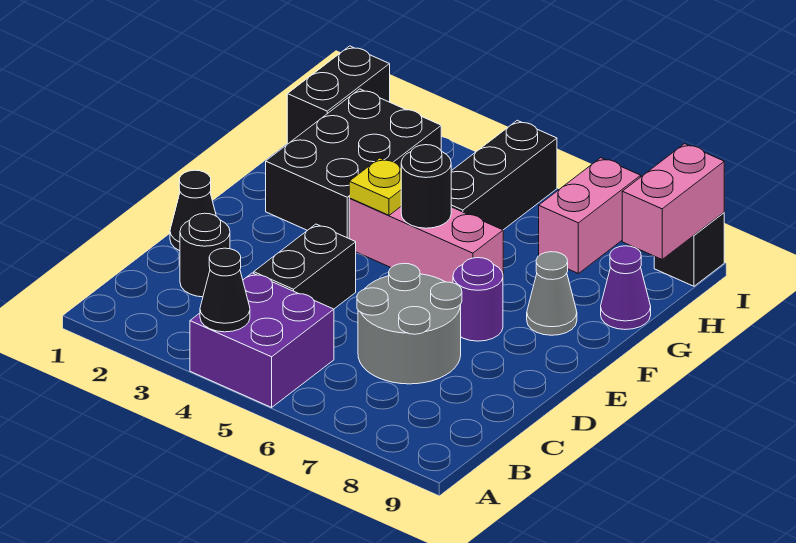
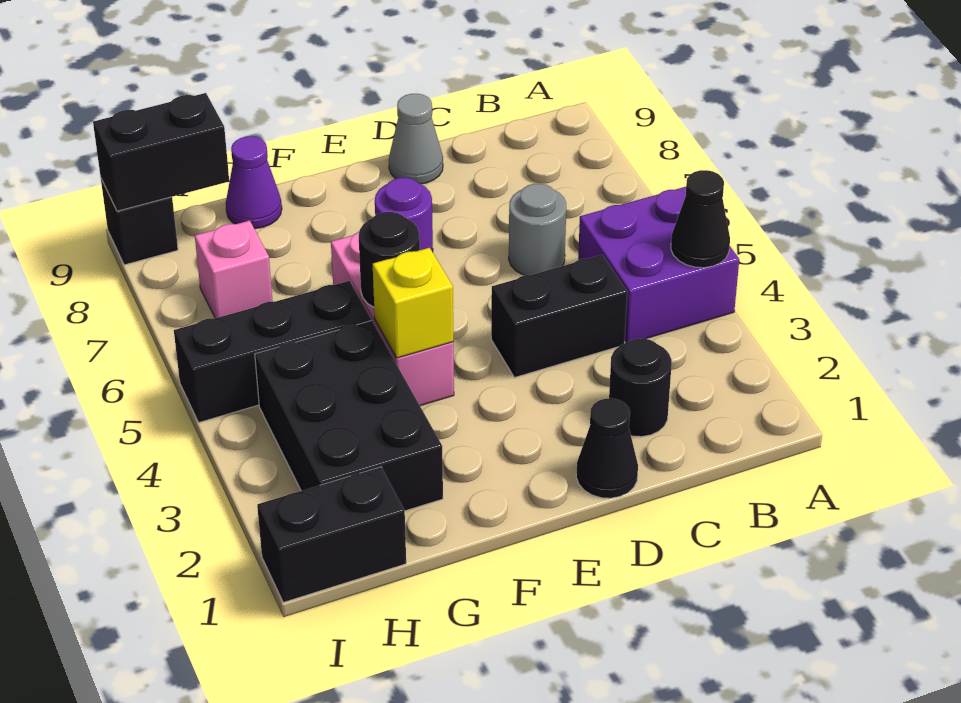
grey round brick C6:D7 level 1 -> grey round brick C6 level 1
black brick F2:H3 level 1 -> black brick G2:H4 level 1
yellow plate F4 level 2 -> yellow brick F4 level 2
grey cone F8 level 1 -> grey cone D9 level 1
pink brick H7:I7 level 1 -> pink brick H7 level 1
pink brick H9:I9 level 2 -> black brick H9:I9 level 2

